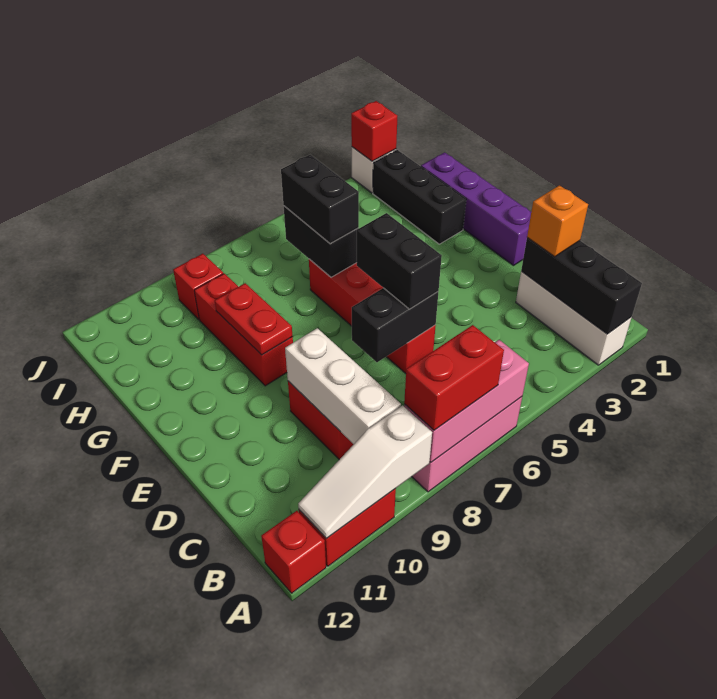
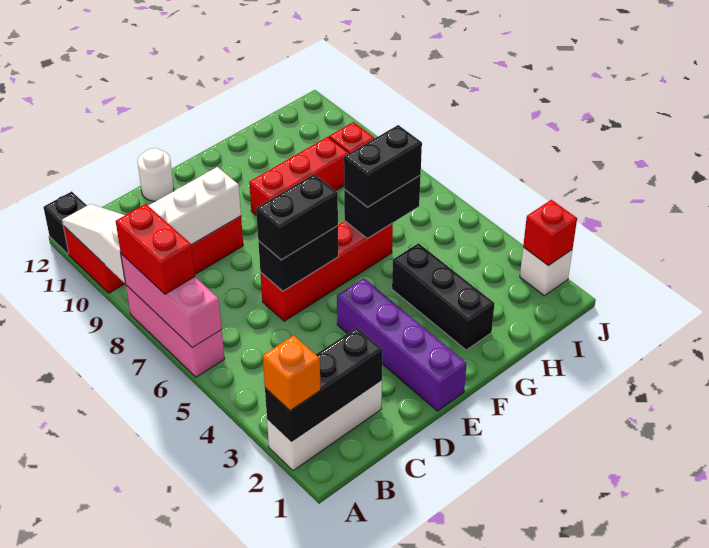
red brick A12 level 1 -> black brick A12 level 1
orange brick C2 level 3 -> orange brick A2 level 3
black brick D6:D7 level 2 -> black brick D6:E6 level 2
none -> white round brick D12 level 1
purple brick E1:H1 level 1 -> purple brick E1:E4 level 1
red plate F9:G9 level 2 -> none
black brick G2:I2 level 1 -> black brick G2:G4 level 1

